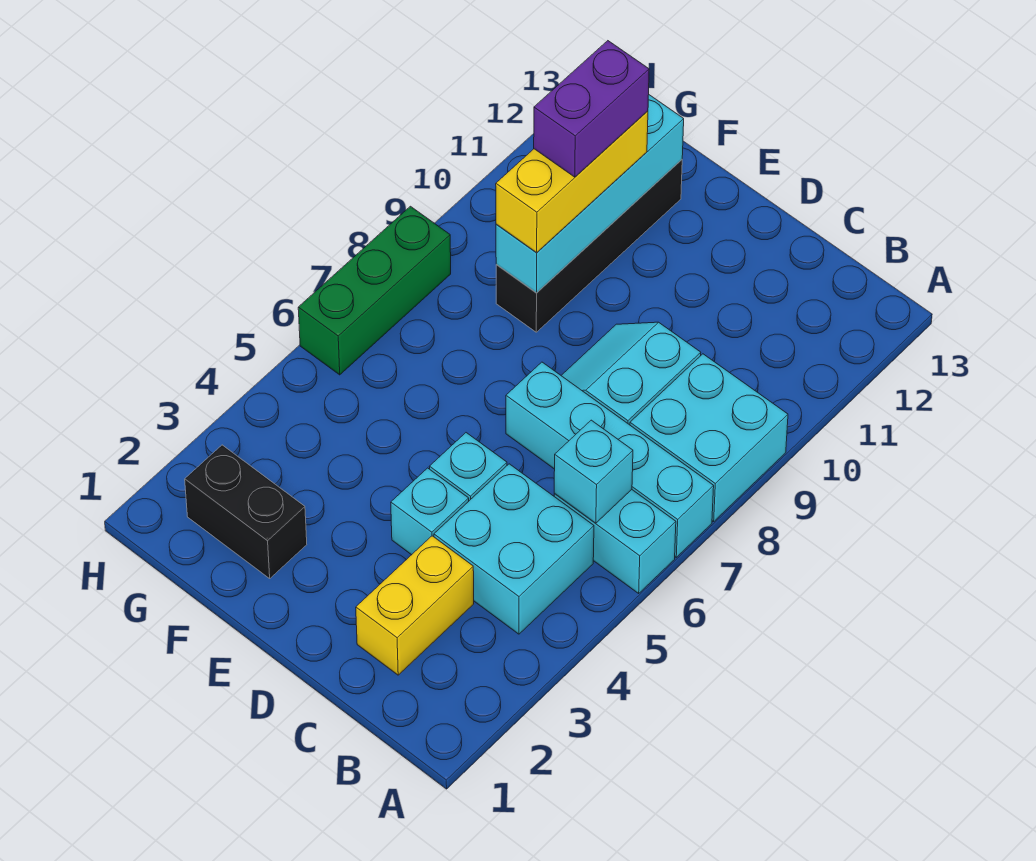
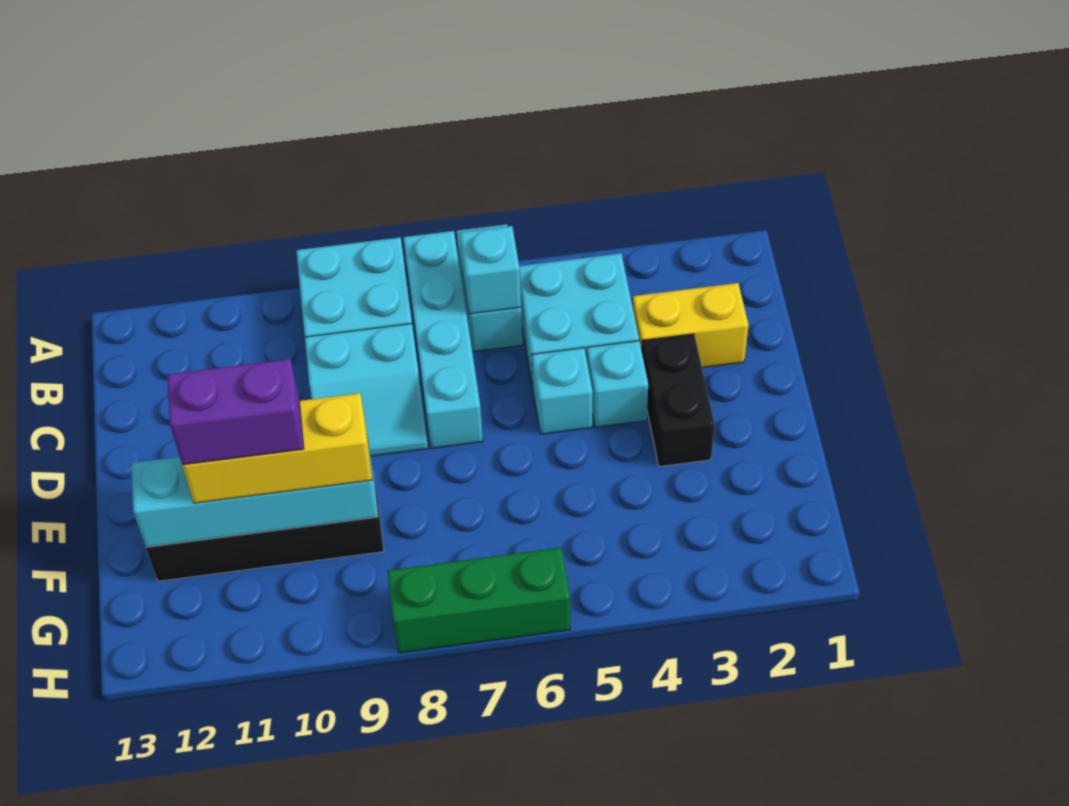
black brick F2:G2 level 1 -> black brick D3:E3 level 1

